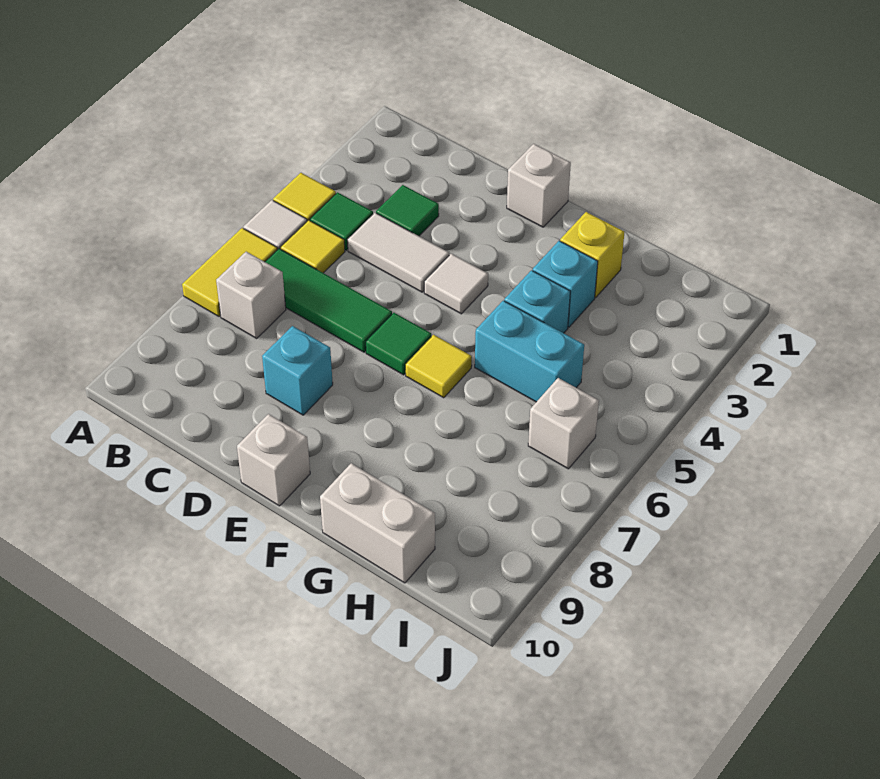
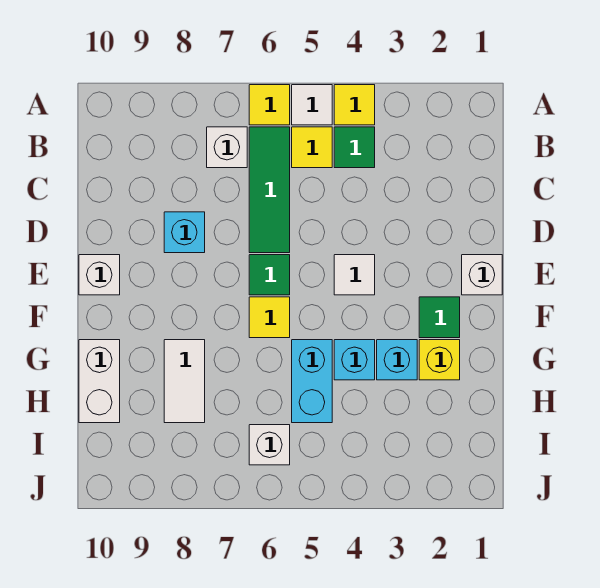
yellow tile A6:A7 level 1 -> yellow tile A6 level 1
green tile C3 level 1 -> green tile F2 level 1
white tile C4:D4 level 1 -> white tile G8:H8 level 1

